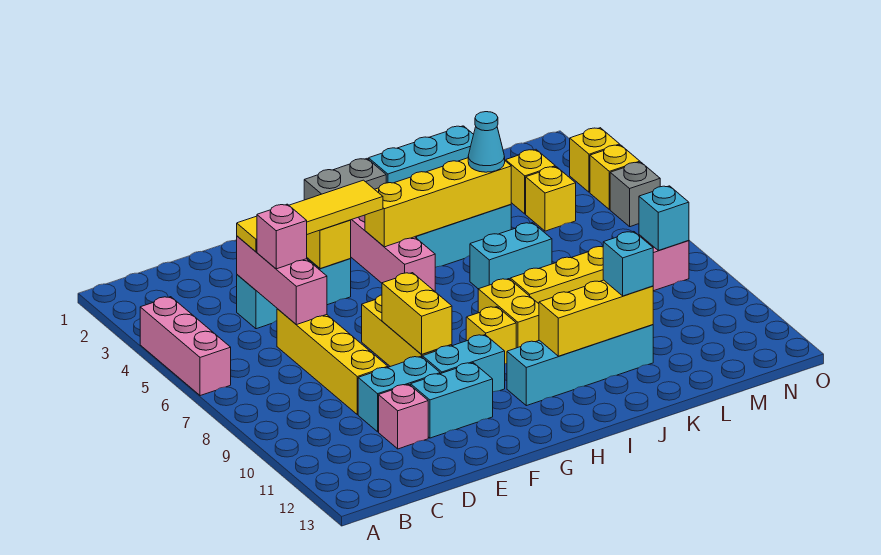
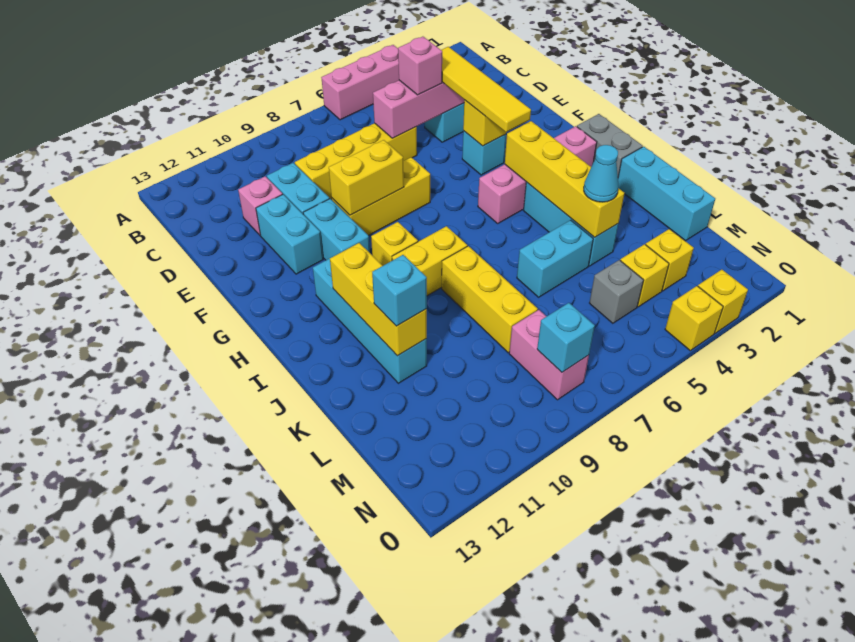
cyan brick J6:K6 level 1 -> cyan brick K5:K6 level 1
grey brick O5 level 1 -> grey brick M5 level 1

